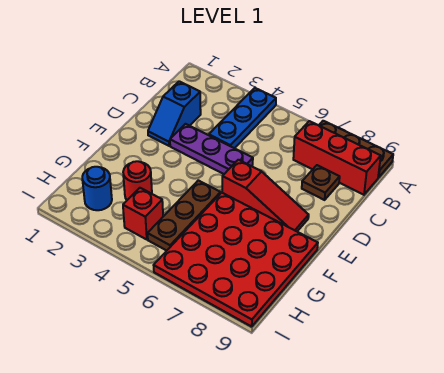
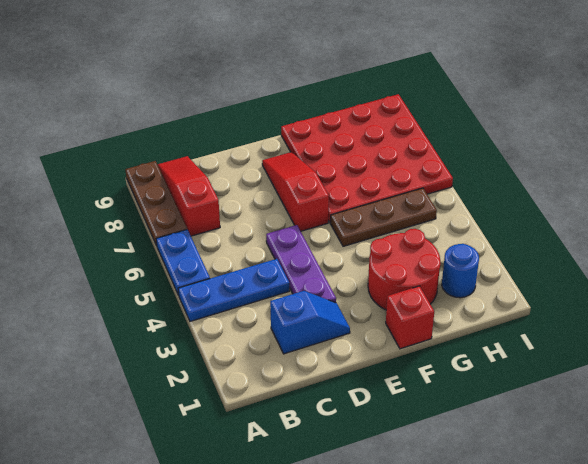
none -> blue plate A5:A6 level 1
red brick B7:B9 level 1 -> red slope B7:B9 level 1 top 7
brown plate C8 level 1 -> none
red round brick G3 level 1 -> red round brick F2:G3 level 1
red brick H4 level 1 -> red brick F1 level 1

